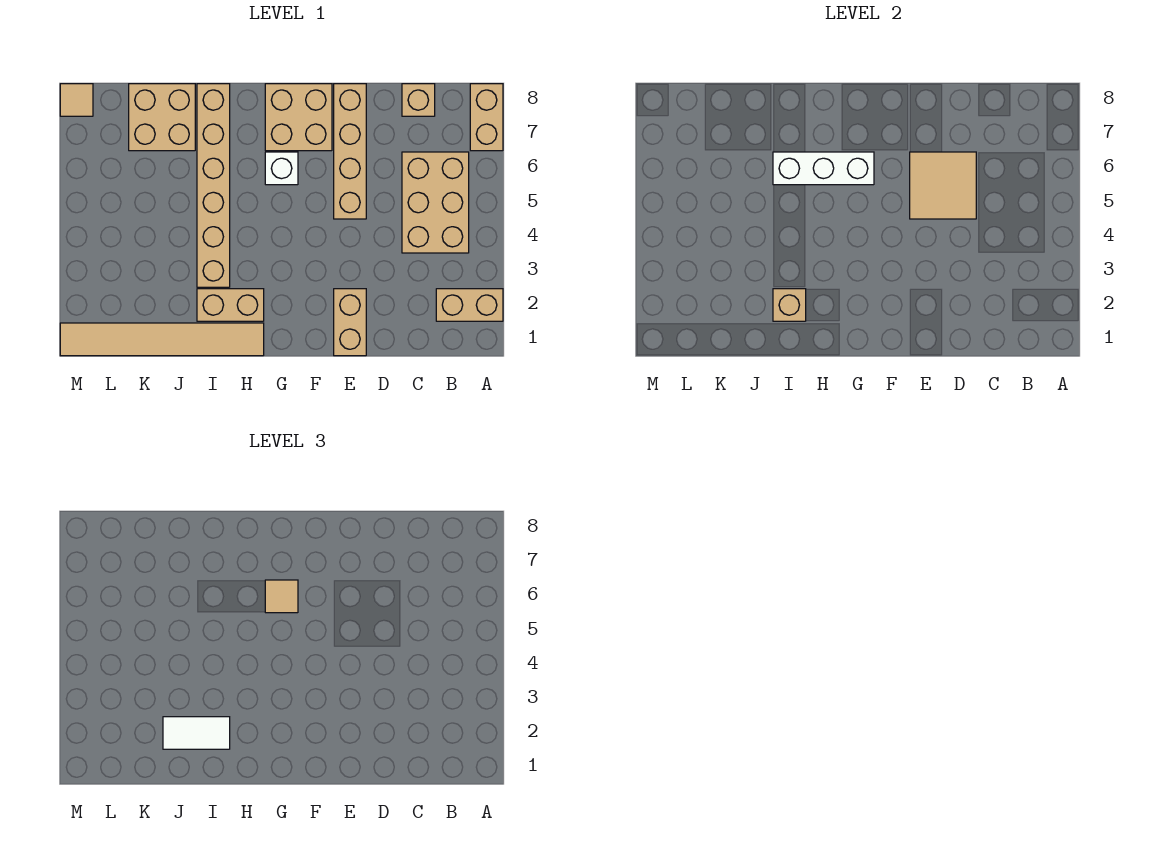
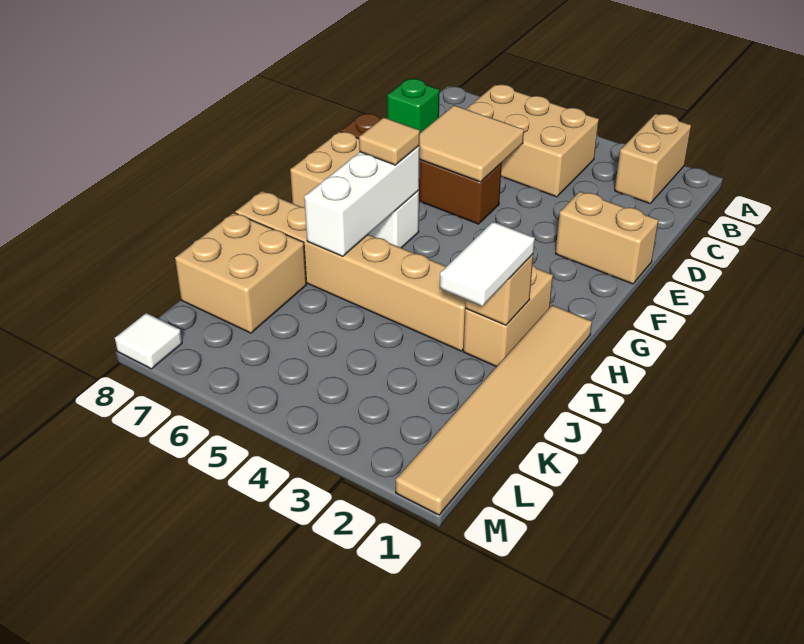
tan brick A7:A8 level 1 -> none
tan brick C8 level 1 -> green brick C8 level 1
tan brick E5:E8 level 1 -> brown brick E5:E8 level 1
tan tile M8 level 1 -> white tile M8 level 1

